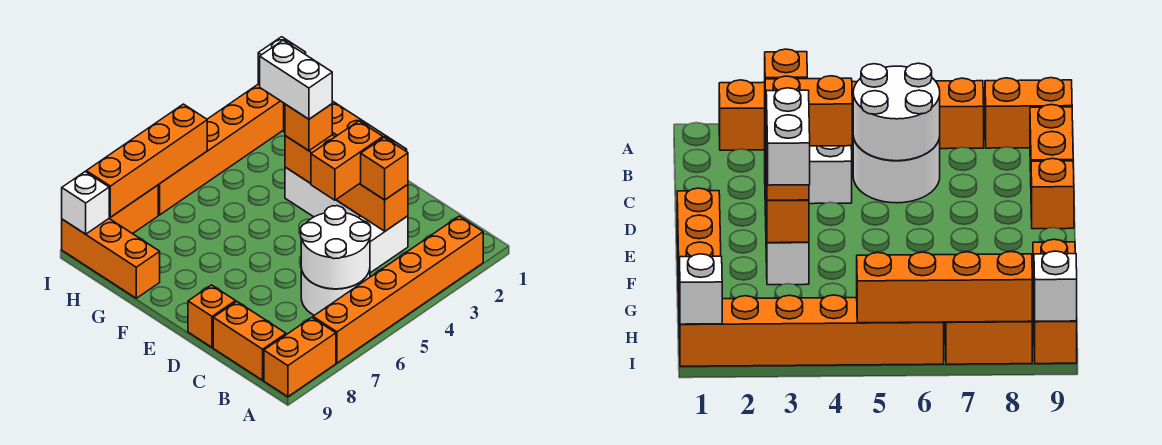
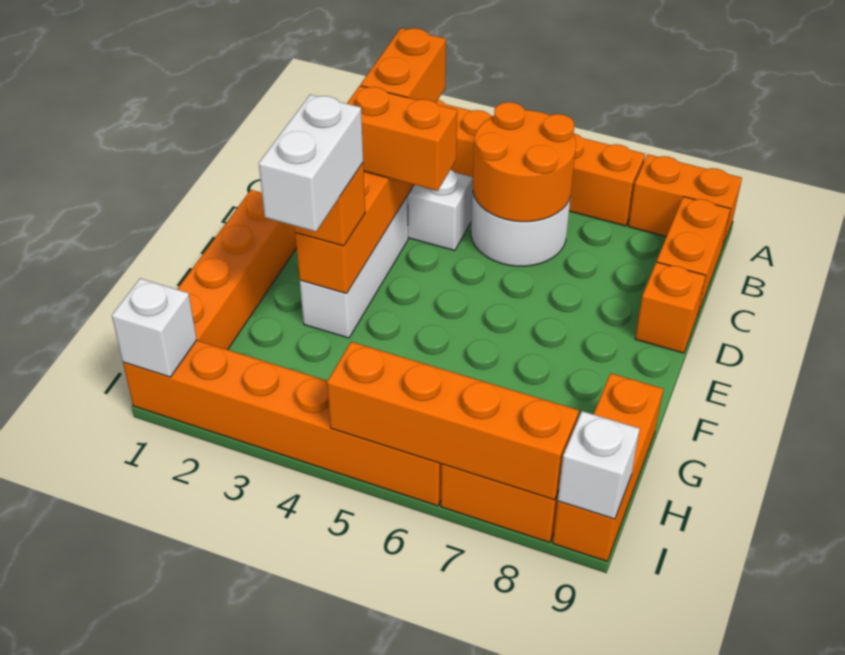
white round brick B5:C6 level 2 -> orange round brick B5:C6 level 2
orange brick C3 level 3 -> orange brick B3:C3 level 3

